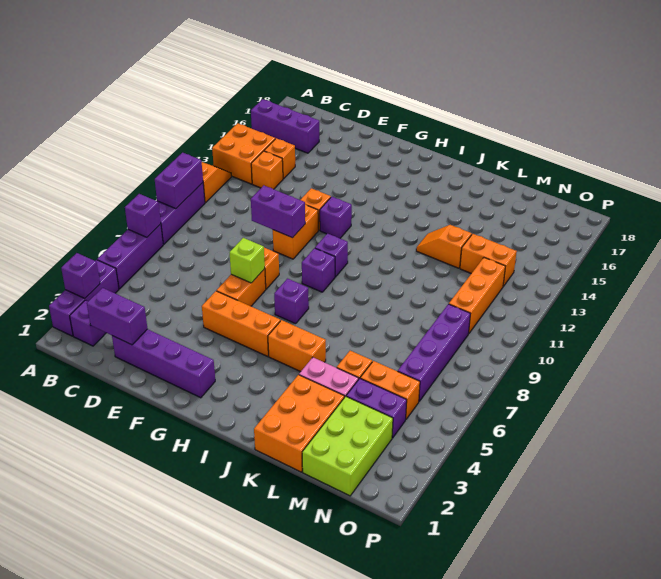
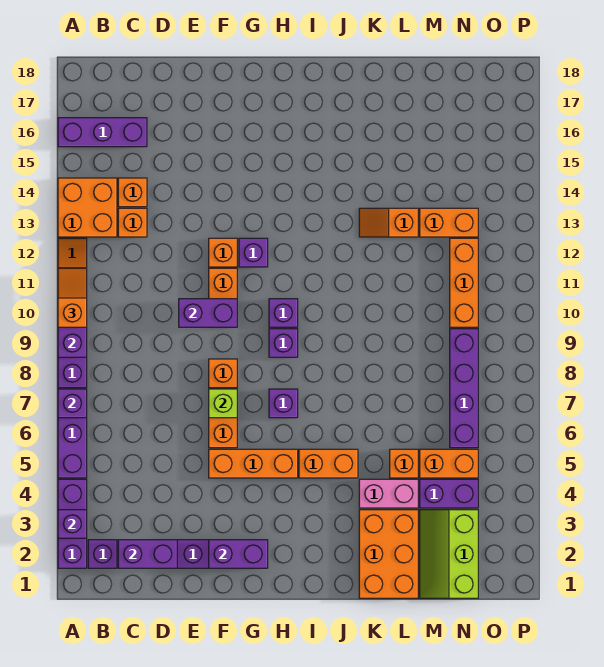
none -> orange slope A10:A11 level 3 top 10
none -> purple brick F2:G2 level 2
lime brick M1:N3 level 1 -> lime slope M1:N3 level 1 top N

